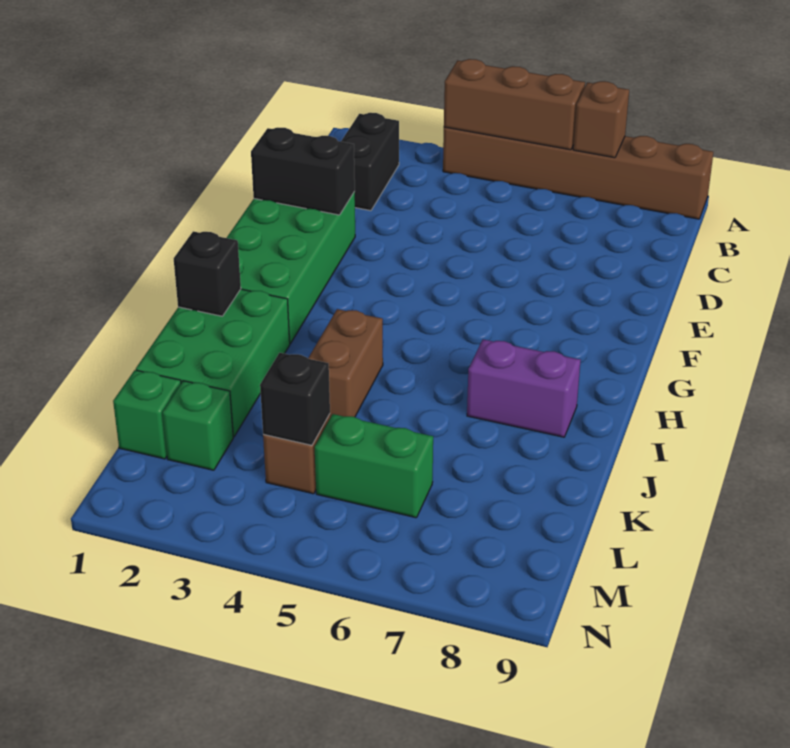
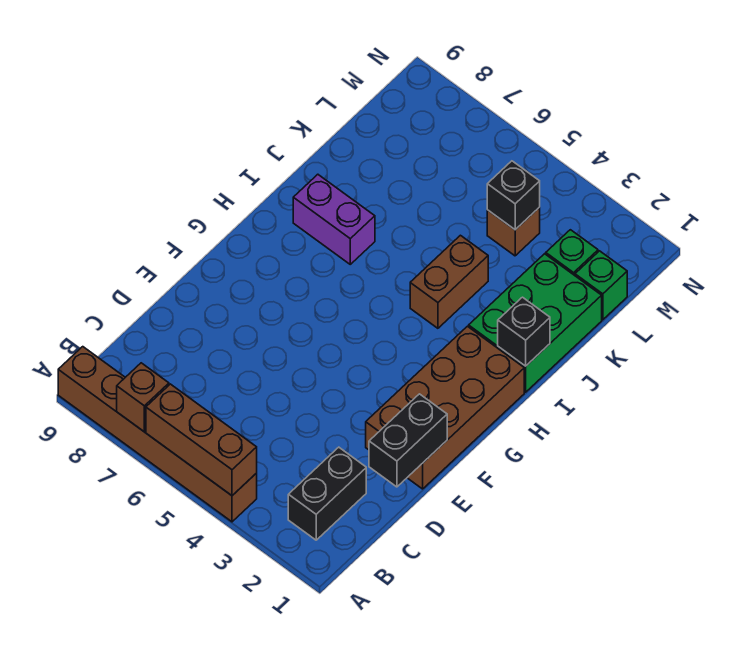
green brick E1:H2 level 1 -> brown brick E1:H2 level 1
black brick E1:E2 level 2 -> black brick D1:E1 level 2
green brick L5:L6 level 1 -> none

